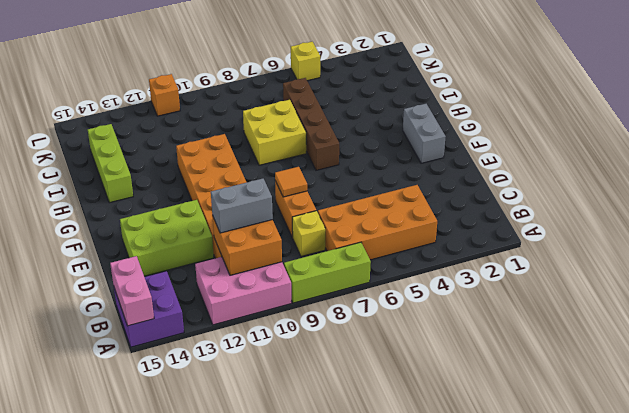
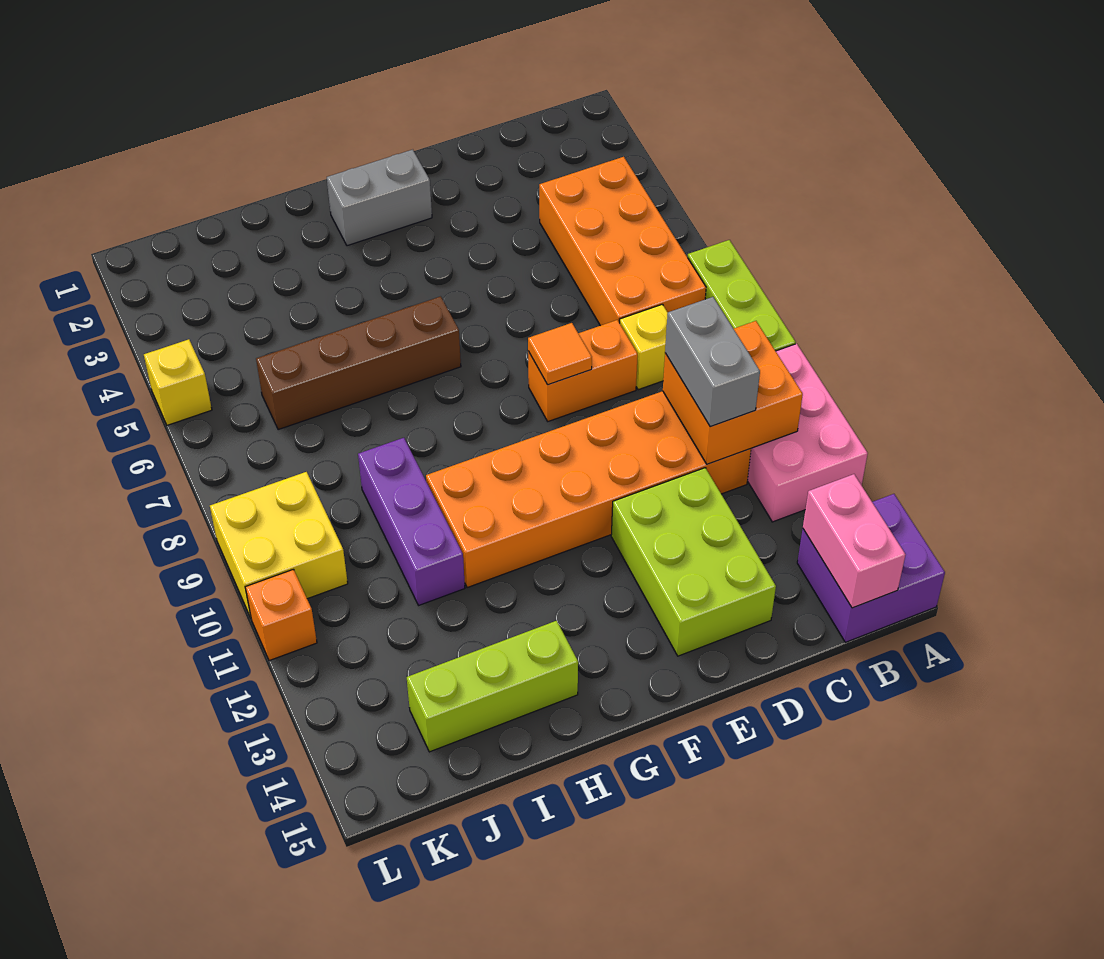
pink brick A15:B15 level 2 -> pink brick B14:B15 level 2
yellow brick H7:I8 level 1 -> yellow brick K9:L10 level 1
none -> purple brick I9:I11 level 1

